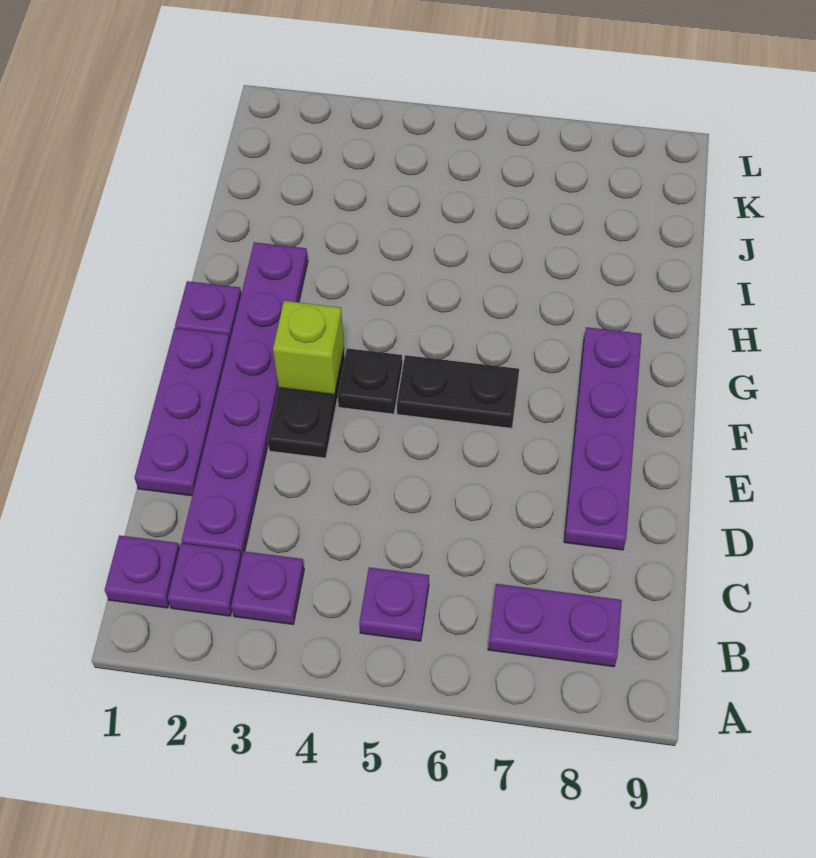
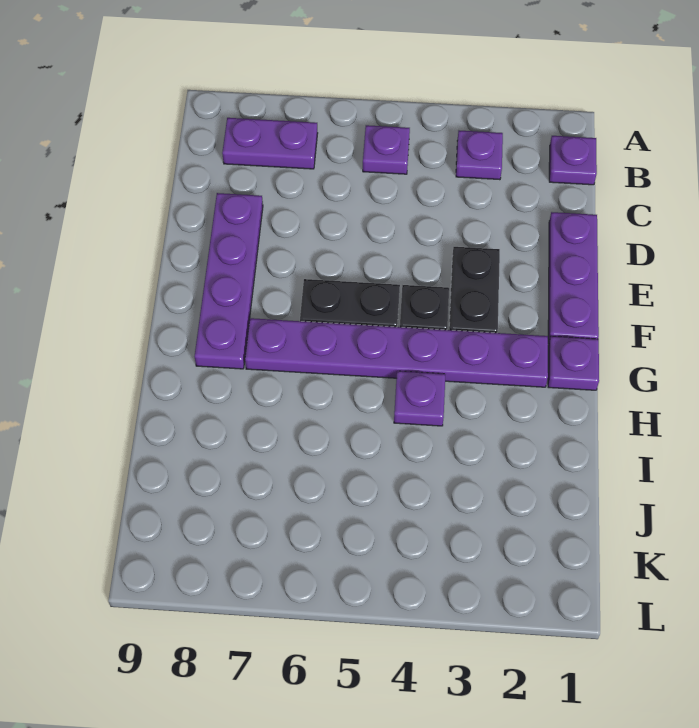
purple plate B2 level 1 -> purple plate H4 level 1
purple plate C2:H2 level 1 -> purple plate G2:G7 level 1
lime brick F3 level 2 -> none

